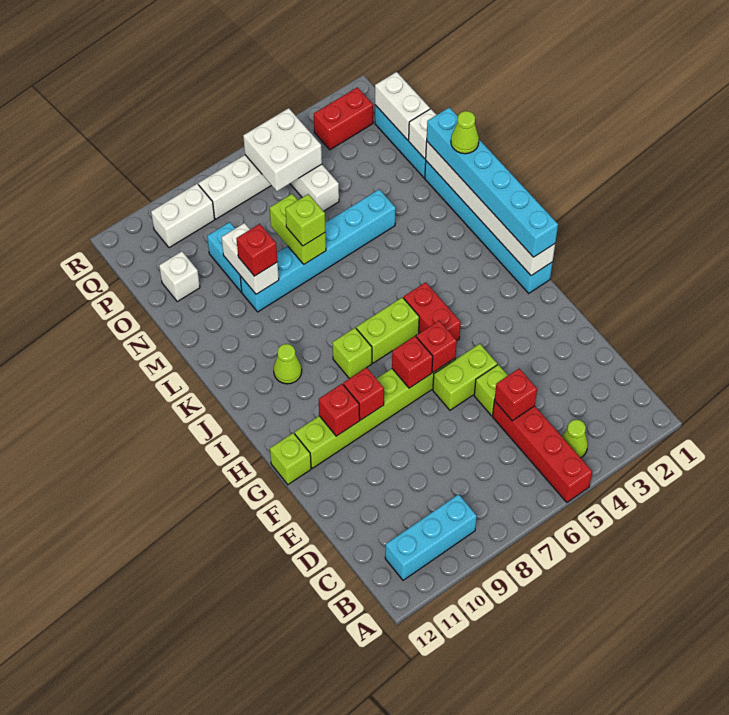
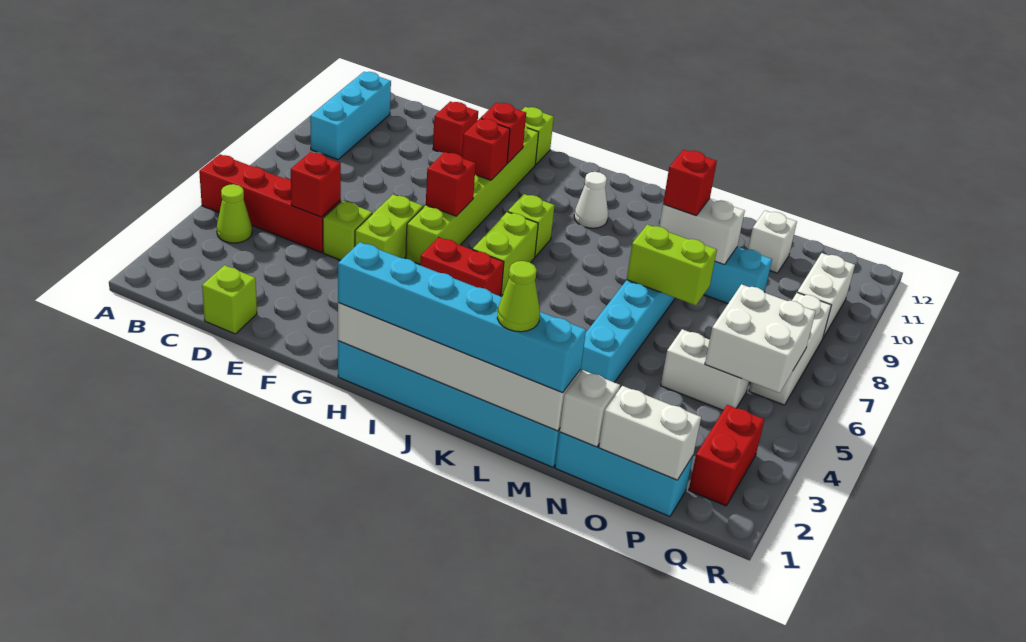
red brick G6 level 2 -> red brick E11 level 1
lime cone J10 level 1 -> white cone J10 level 1
lime brick M7 level 3 -> lime brick D1 level 1

